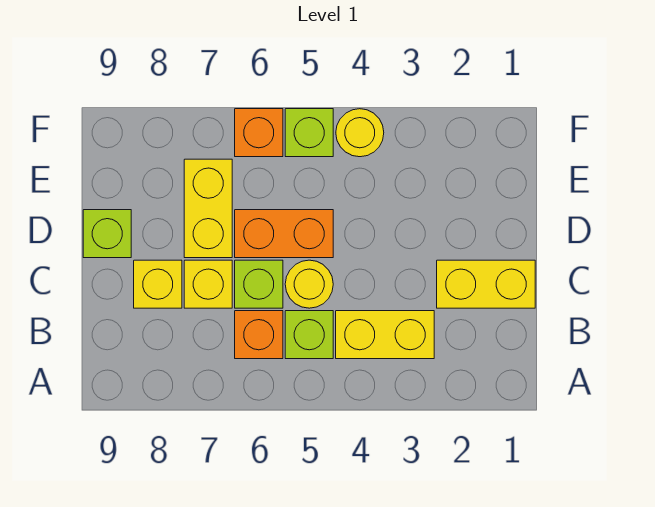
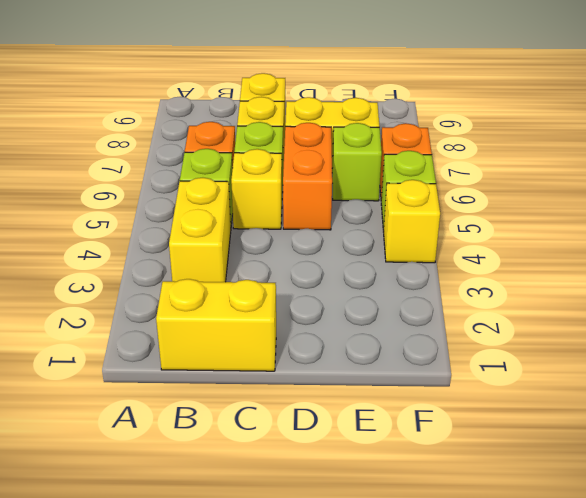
yellow brick C1:C2 level 1 -> yellow brick B1:C1 level 1
yellow round brick C5 level 1 -> yellow brick C5 level 1
lime brick D9 level 1 -> lime brick E6 level 1
yellow round brick F4 level 1 -> yellow brick F4 level 1

